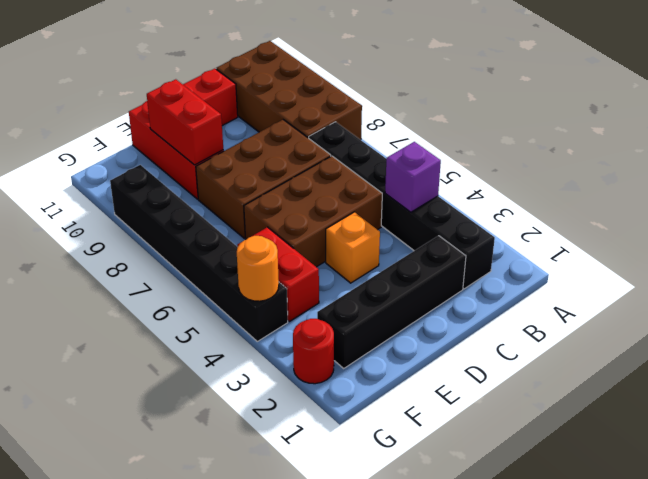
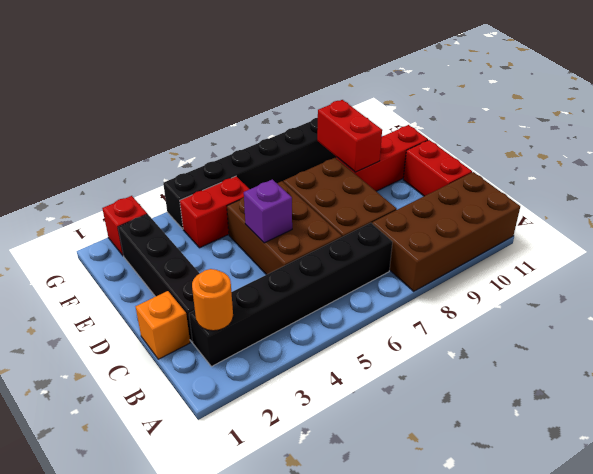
purple brick B4 level 2 -> purple brick D5 level 2
orange brick D4 level 1 -> orange brick C1 level 1
red brick E9:E10 level 2 -> red brick E9:F9 level 2
red round brick G2 level 1 -> red brick G2 level 1
orange round brick G4 level 2 -> orange round brick B2 level 2

